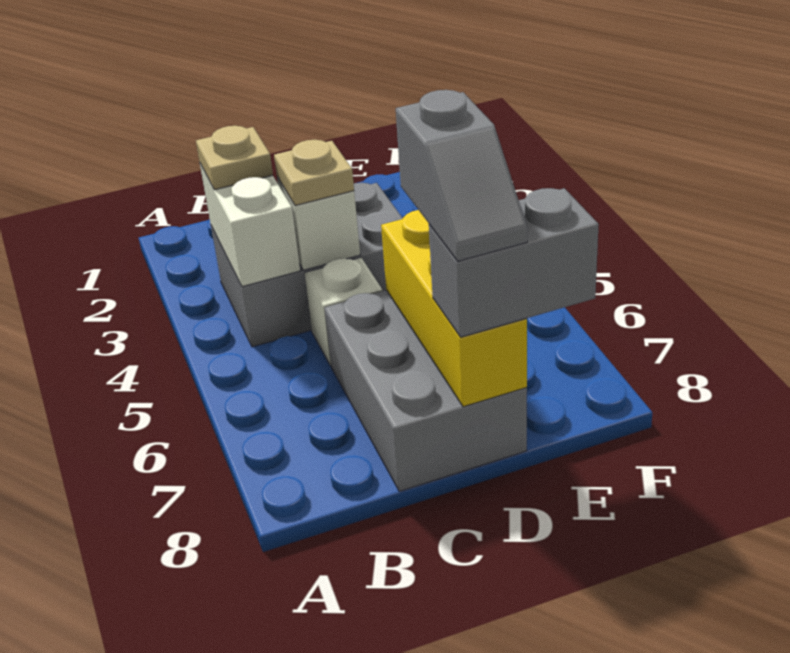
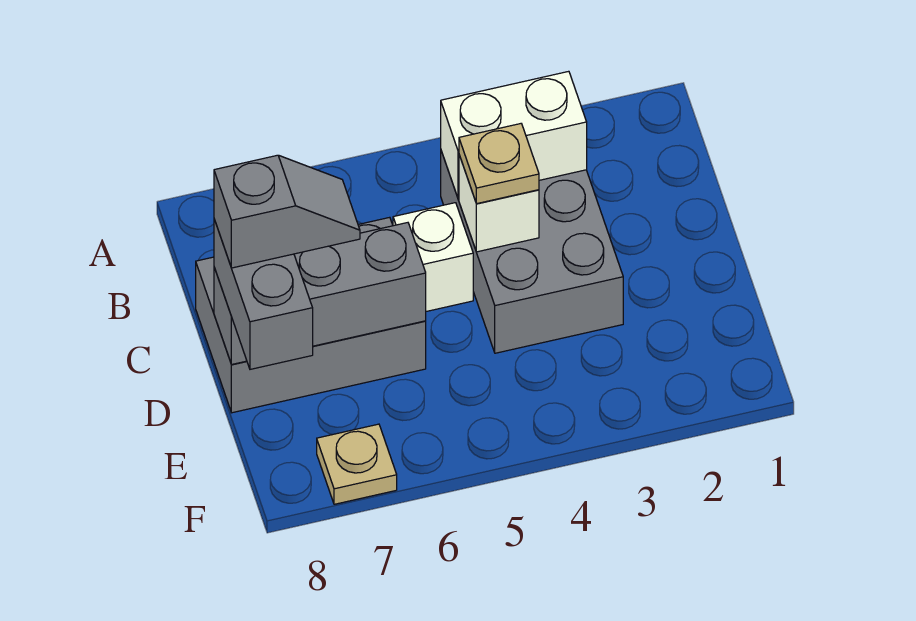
tan plate B3 level 3 -> tan plate F7 level 1
yellow brick D6:D8 level 2 -> grey brick D6:D8 level 2
grey slope D7:D8 level 4 top 7 -> grey slope D7:D8 level 4 top 8

